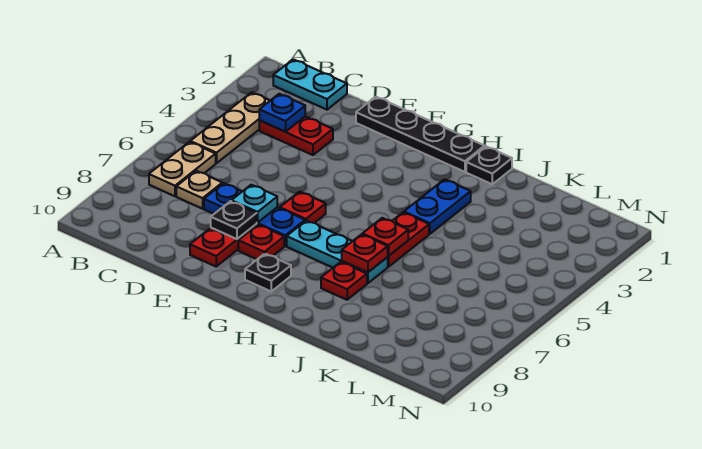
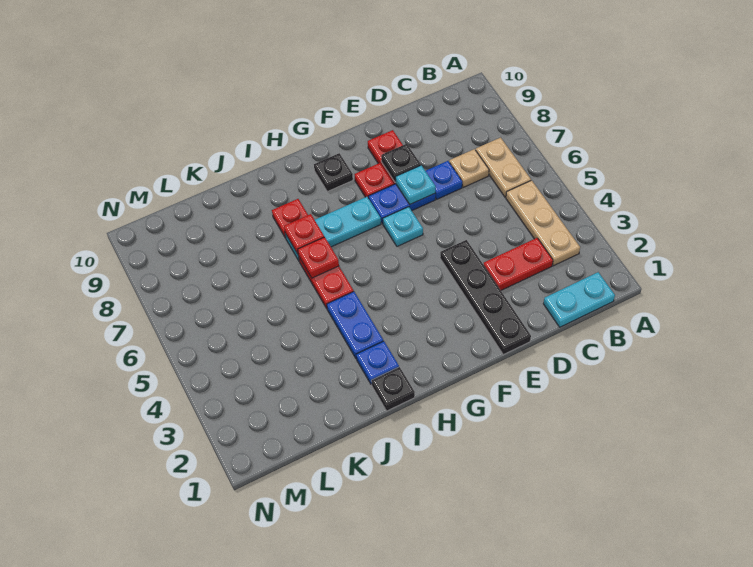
blue plate C3 level 2 -> blue plate I2 level 1
black plate E1:H1 level 1 -> black plate E1:E4 level 1
red plate F6 level 1 -> cyan plate F6 level 1

